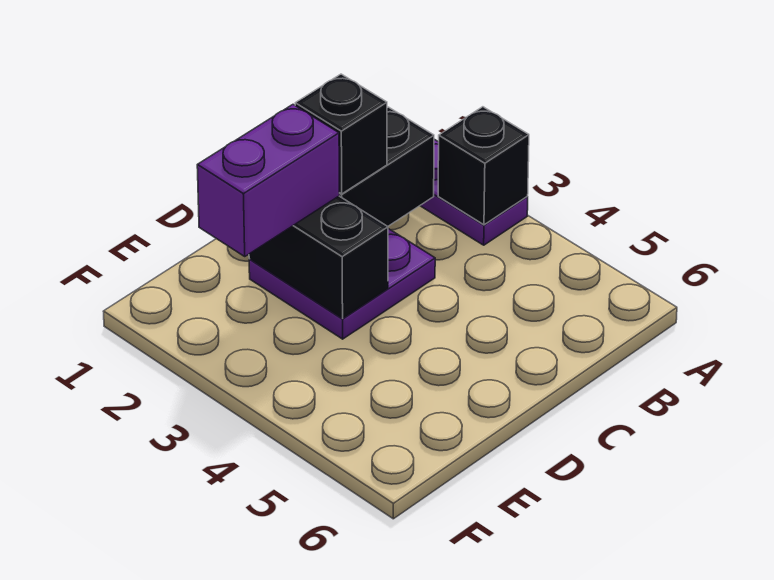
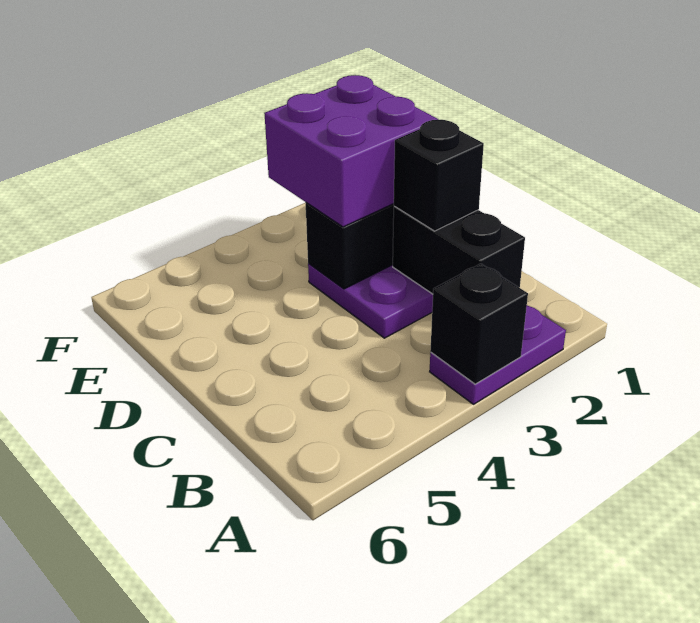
purple brick D2:E2 level 3 -> purple brick D2:E3 level 3

